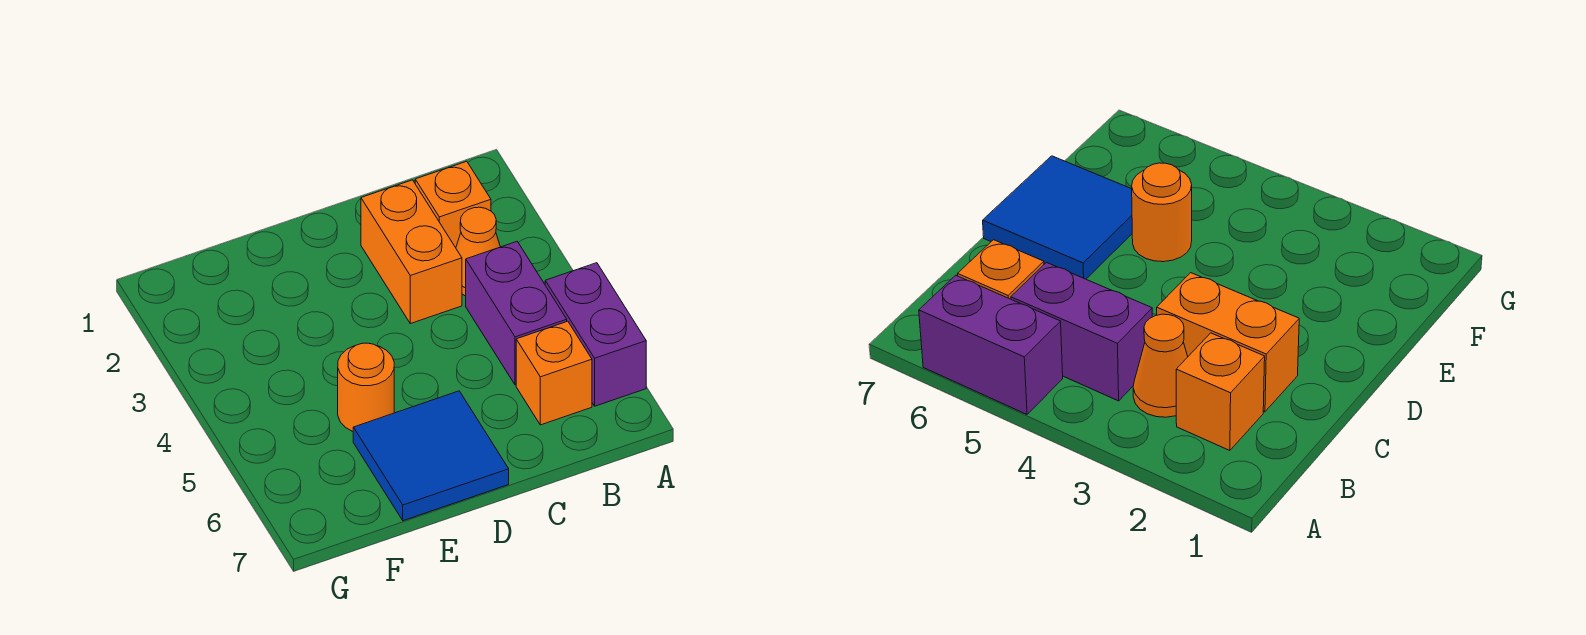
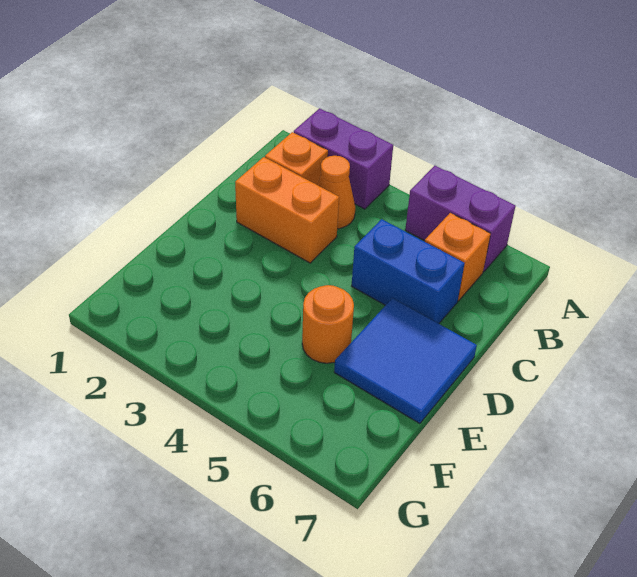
purple brick B4:B5 level 1 -> purple brick A2:A3 level 1
none -> blue brick C5:C6 level 1

